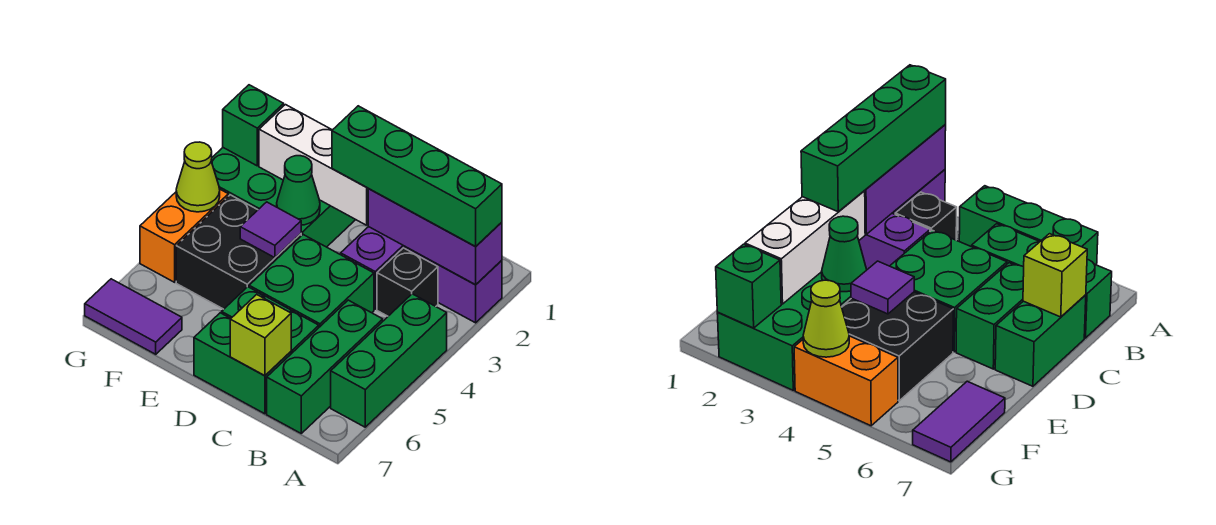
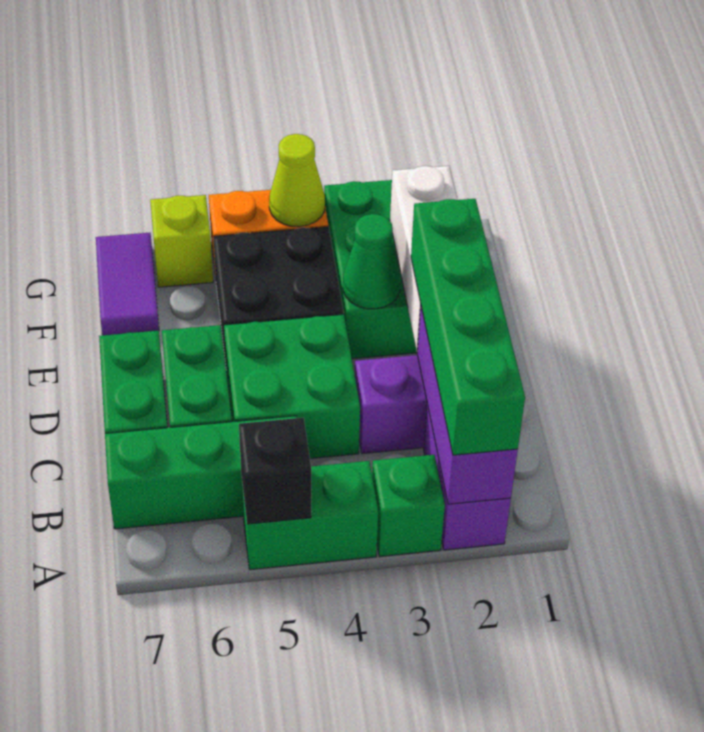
green brick A4:A6 level 1 -> green brick A4:A5 level 1
black brick B3 level 1 -> black brick A5 level 2
lime brick C7 level 2 -> lime brick G6 level 1
purple tile E4 level 2 -> none
green brick G2 level 2 -> green brick A3 level 1

